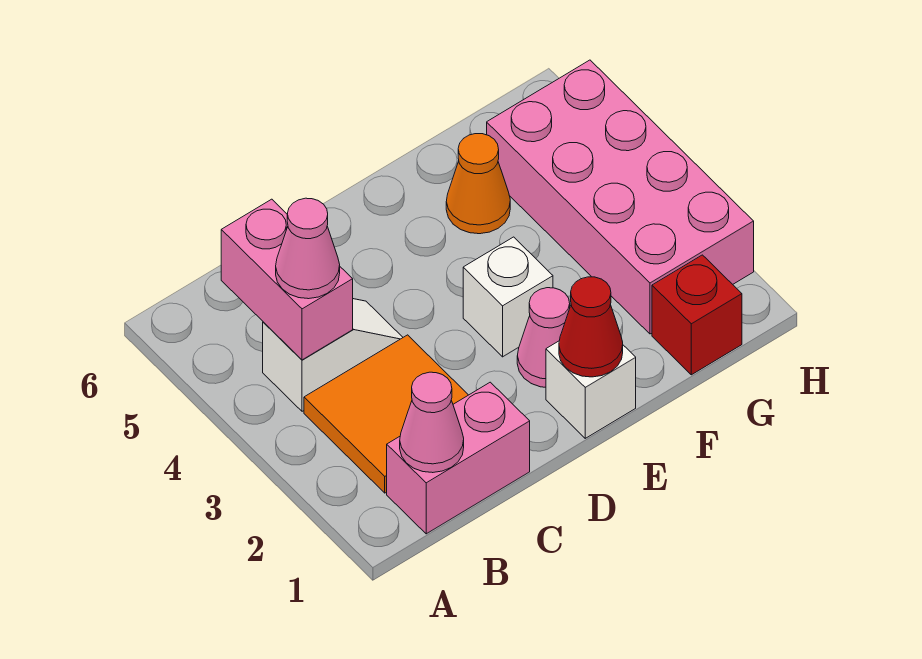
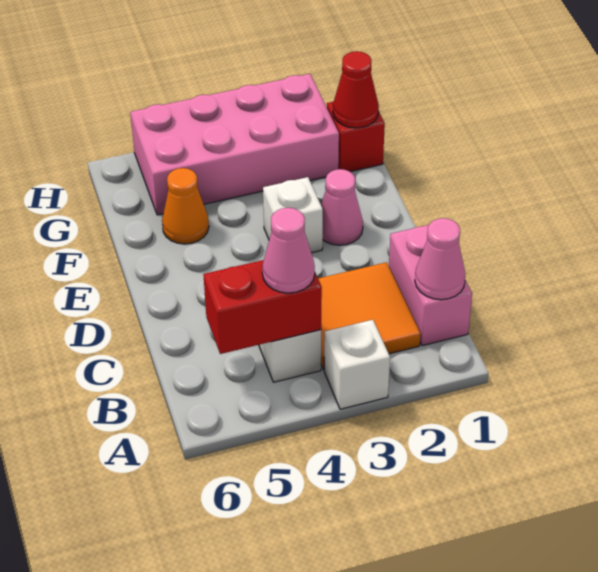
pink brick B4:B5 level 2 -> red brick B4:B5 level 2
white brick E1 level 1 -> white brick A3 level 1
red cone E1 level 2 -> red cone G1 level 2

